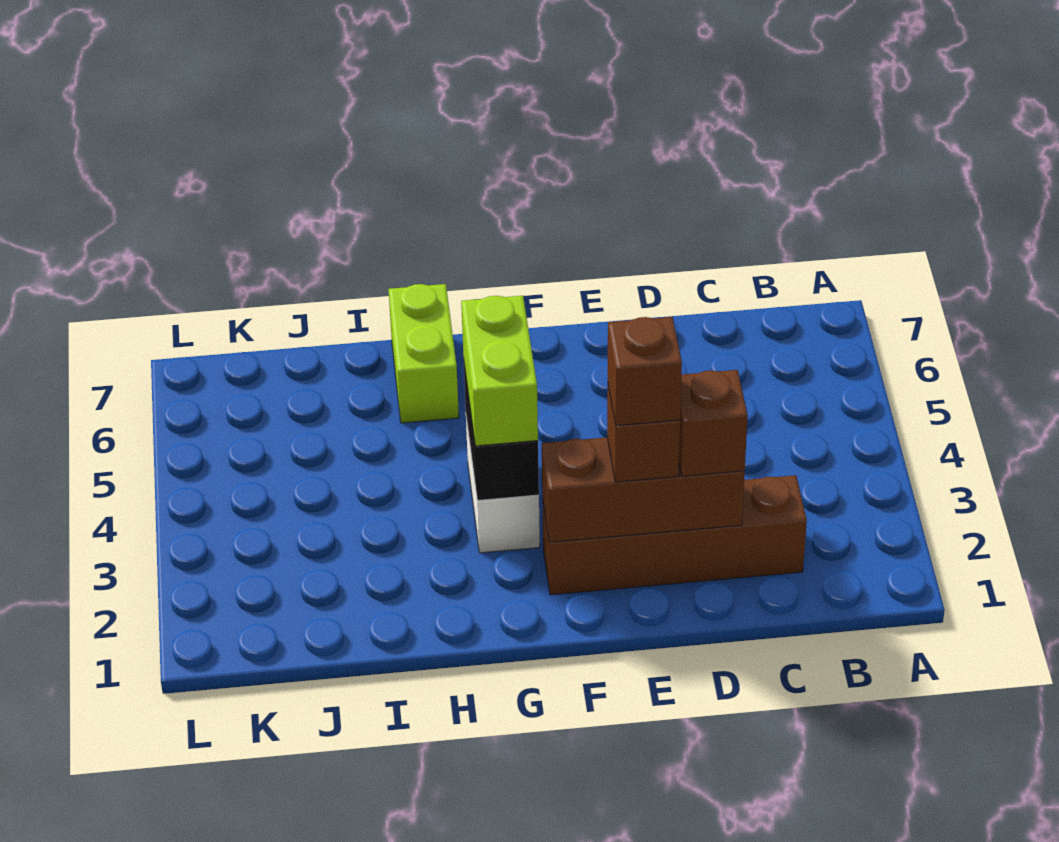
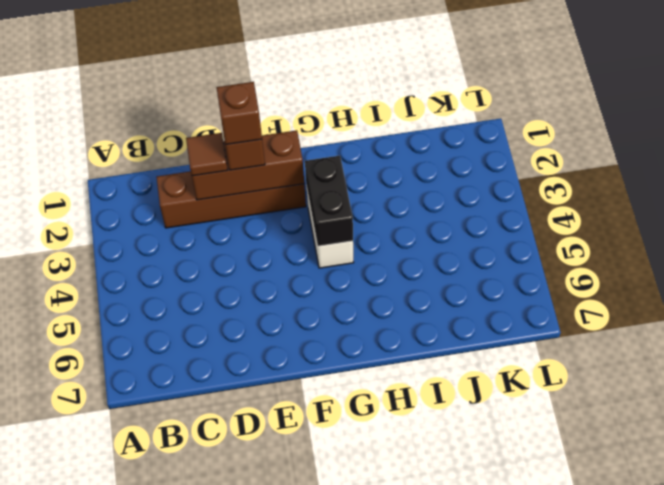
brown brick D2 level 3 -> brown tile D2 level 3
lime brick G3:G4 level 3 -> none
lime brick H6:H7 level 1 -> none

